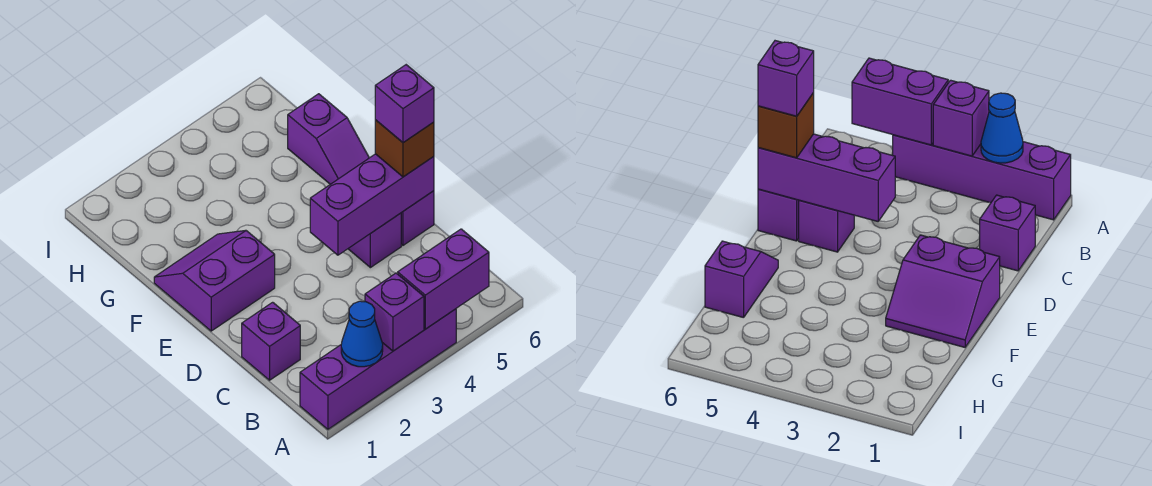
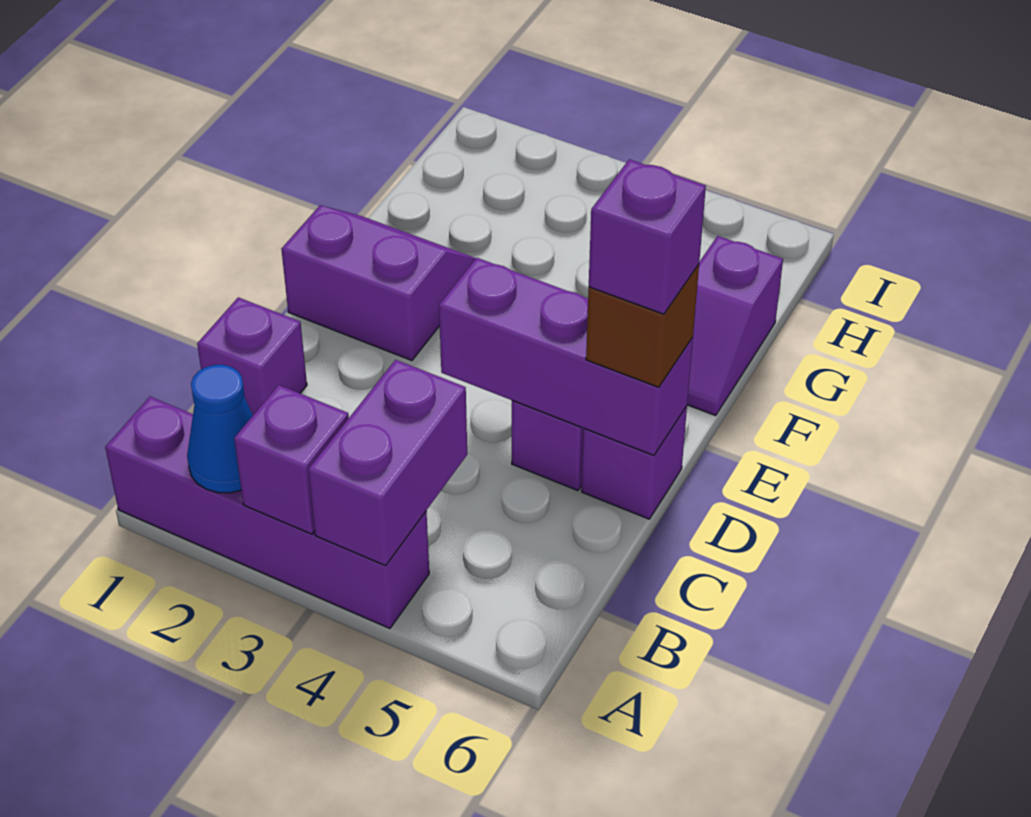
purple brick A4:A5 level 2 -> purple brick A4:B4 level 2

